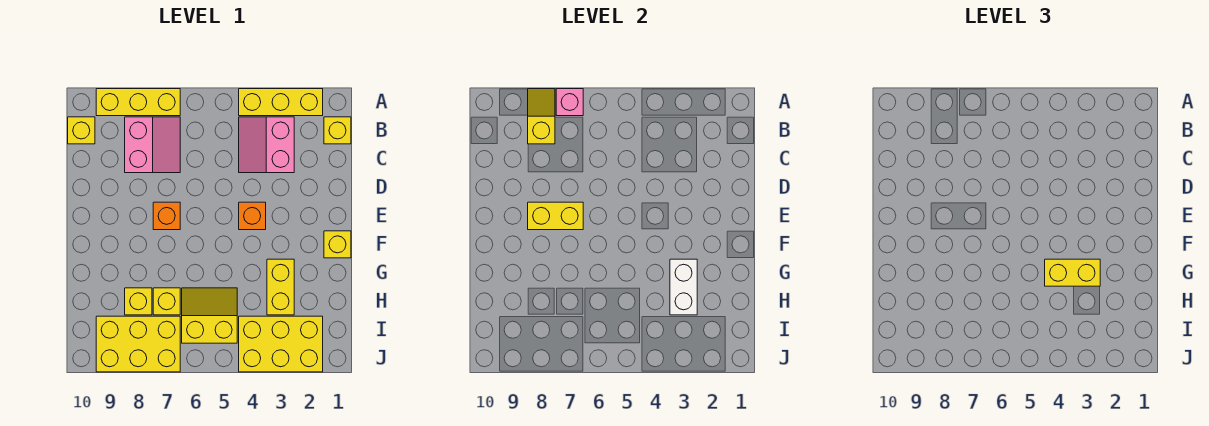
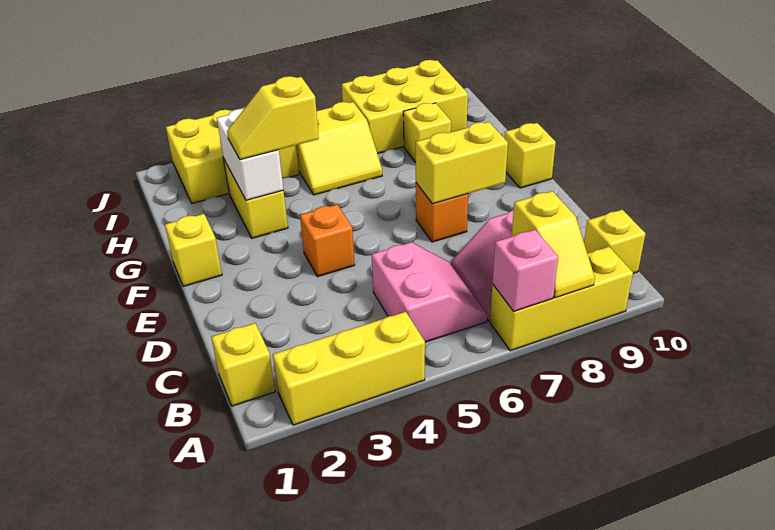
pink slope B3:C4 level 1 top 3 -> pink slope B5:C6 level 1 top 5
yellow brick G3:G4 level 3 -> yellow slope G3:G4 level 3 top 4
yellow brick H7 level 1 -> yellow brick F10 level 1

